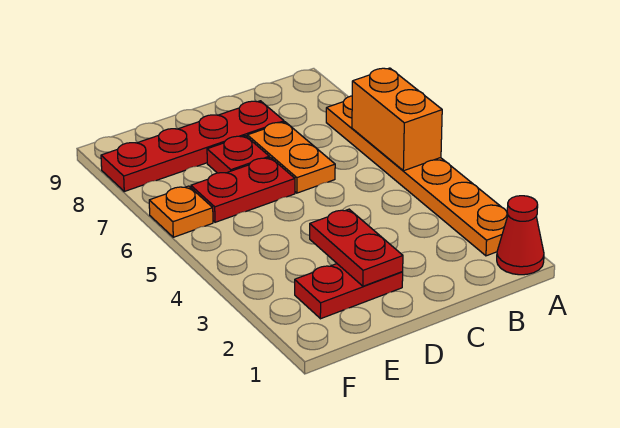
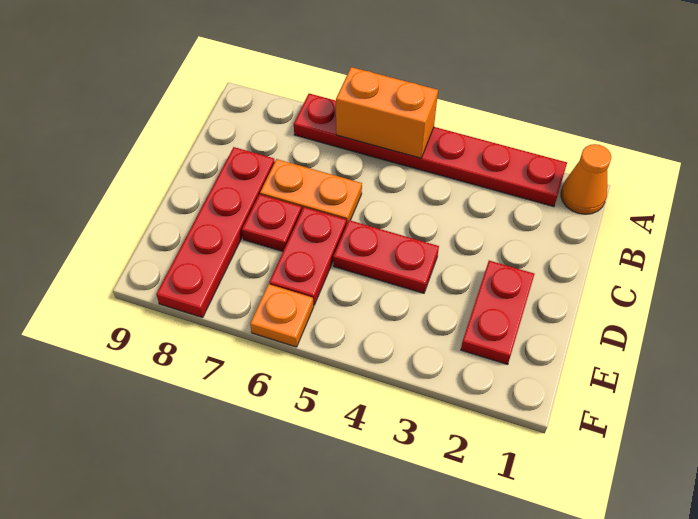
red cone A1 level 1 -> orange cone A1 level 1
orange plate A2:A7 level 1 -> red plate A2:A7 level 1
red plate D2:D3 level 2 -> red plate D4:D5 level 1

